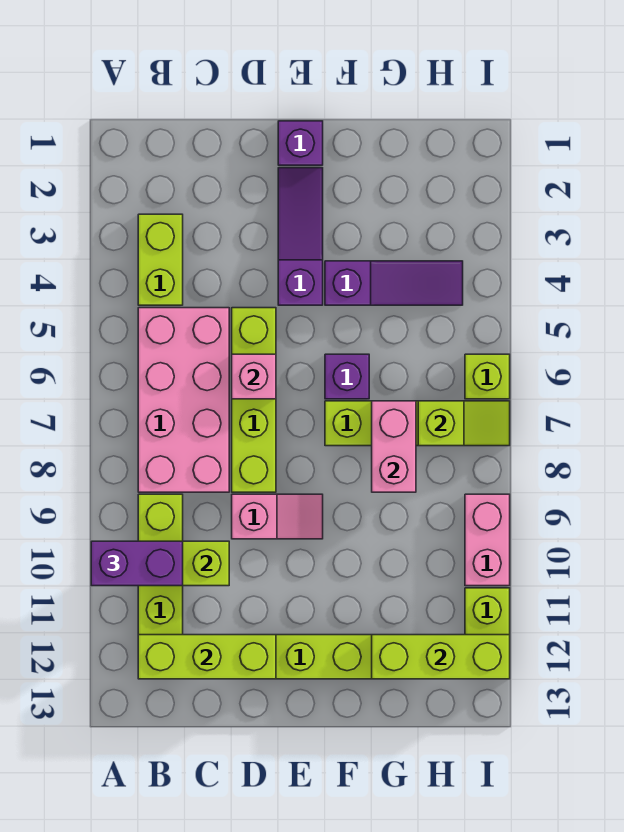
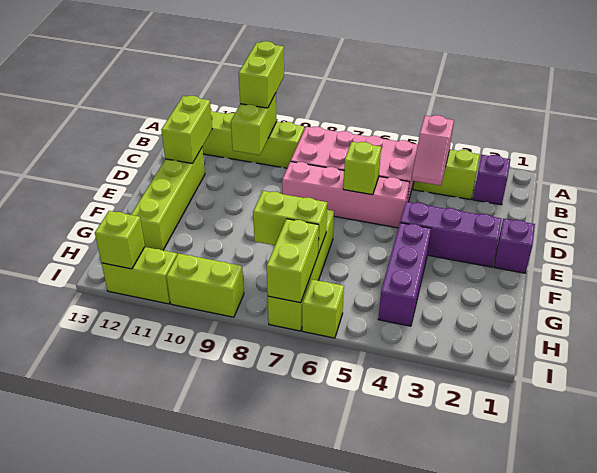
purple brick A10:B10 level 3 -> lime brick A10:B10 level 3
lime brick B12:D12 level 2 -> lime brick C12:D12 level 2
lime brick D5:D8 level 1 -> pink brick D5:D8 level 1
pink brick D6 level 2 -> lime brick D6 level 2
pink slope D9:E9 level 1 top D -> pink slope B4:C4 level 2 top B
purple slope E2:E4 level 1 top 4 -> purple brick E2:E4 level 1
purple slope F4:H4 level 1 top F -> purple brick F4:H4 level 1
purple brick F6 level 1 -> purple brick B2 level 1
pink brick G7:G8 level 2 -> lime brick G7:G8 level 2
lime brick G12:I12 level 2 -> lime brick I12 level 2
lime slope H7:I7 level 2 top H -> lime brick H7:I7 level 2
pink brick I9:I10 level 1 -> lime brick I9:I10 level 1

